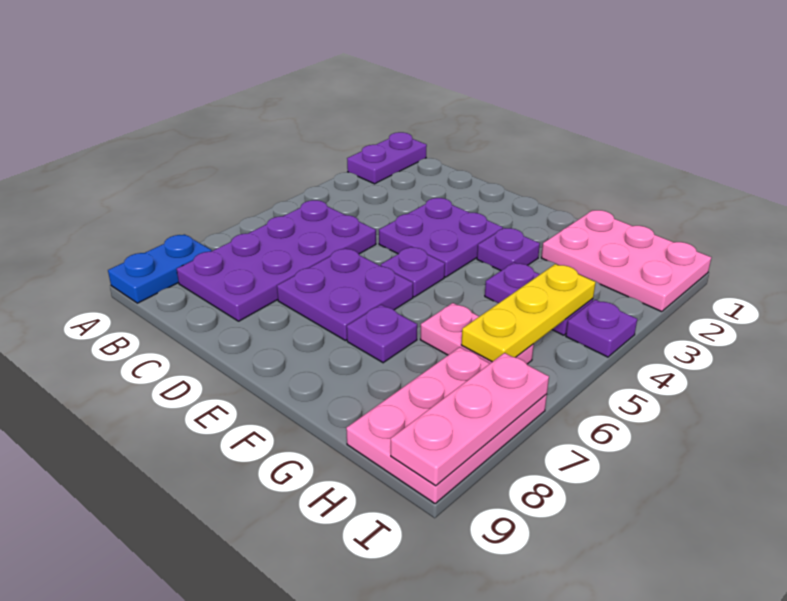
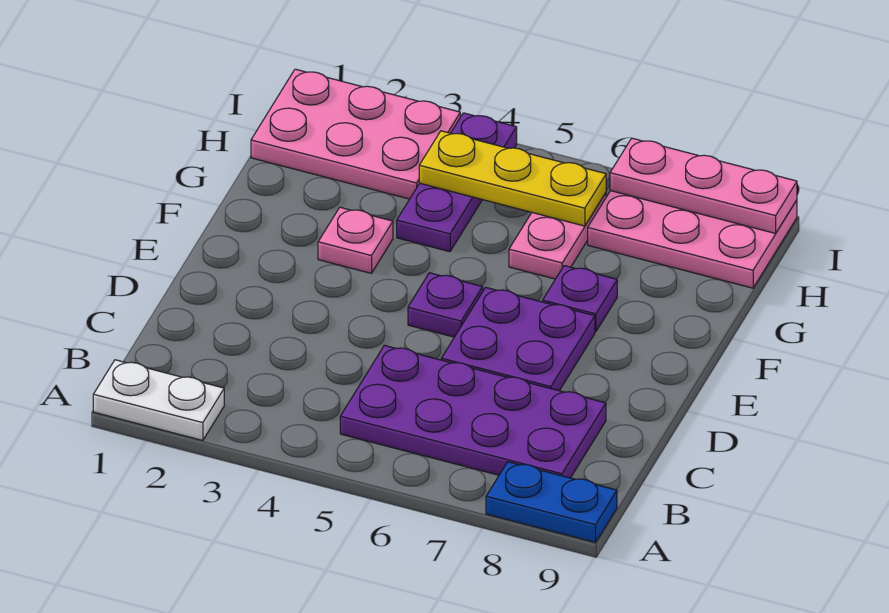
purple plate A1:A2 level 1 -> white plate A1:A2 level 1
purple plate D3:E4 level 1 -> none
purple plate F3 level 1 -> pink plate F3 level 1
pink plate G1:I2 level 1 -> pink plate H1:I3 level 1

